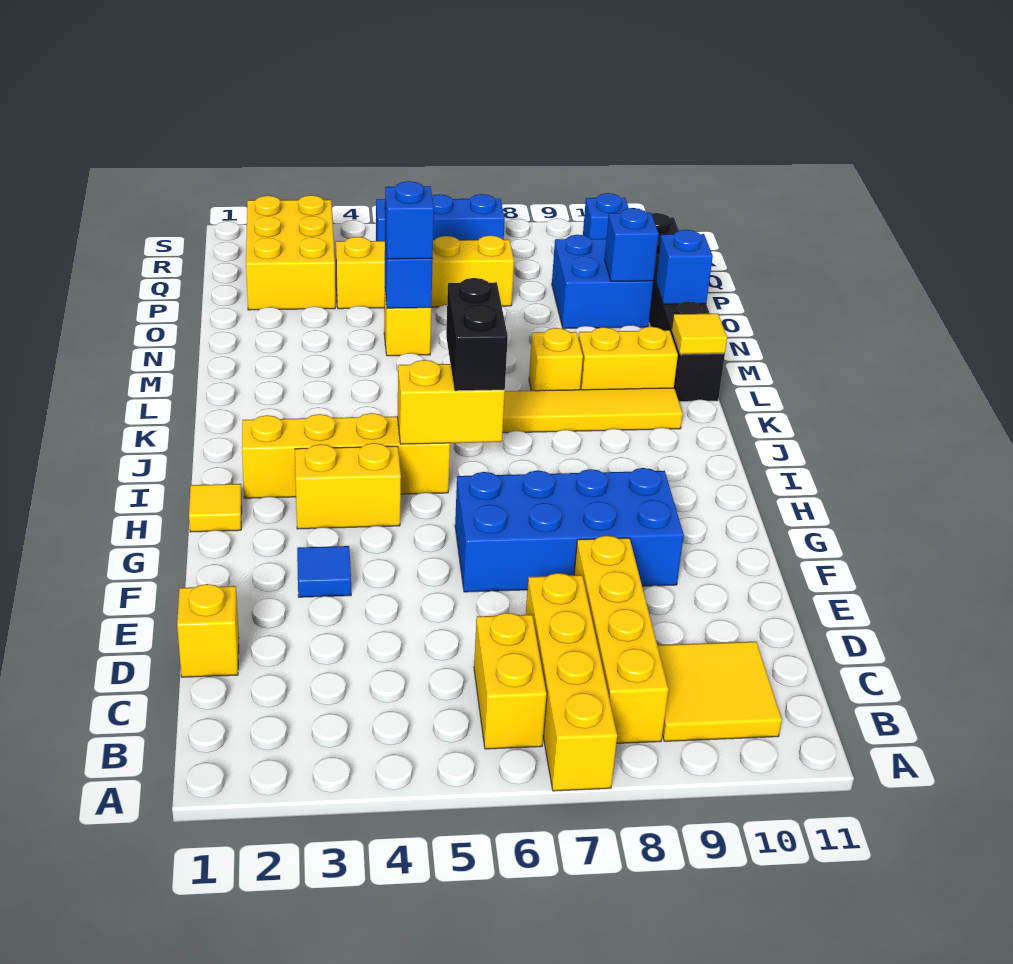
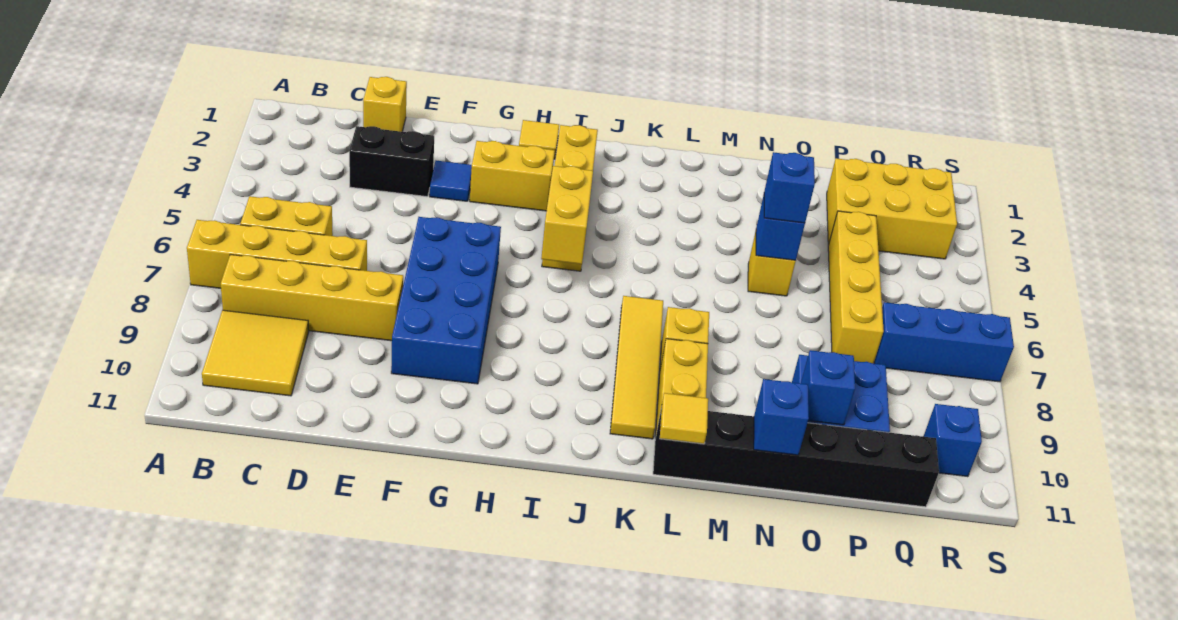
yellow brick H3:H4 level 1 -> yellow brick G3:H3 level 1
black brick I6:J6 level 3 -> black brick D3:E3 level 1
blue brick R5:R7 level 1 -> blue brick Q7:S7 level 1

